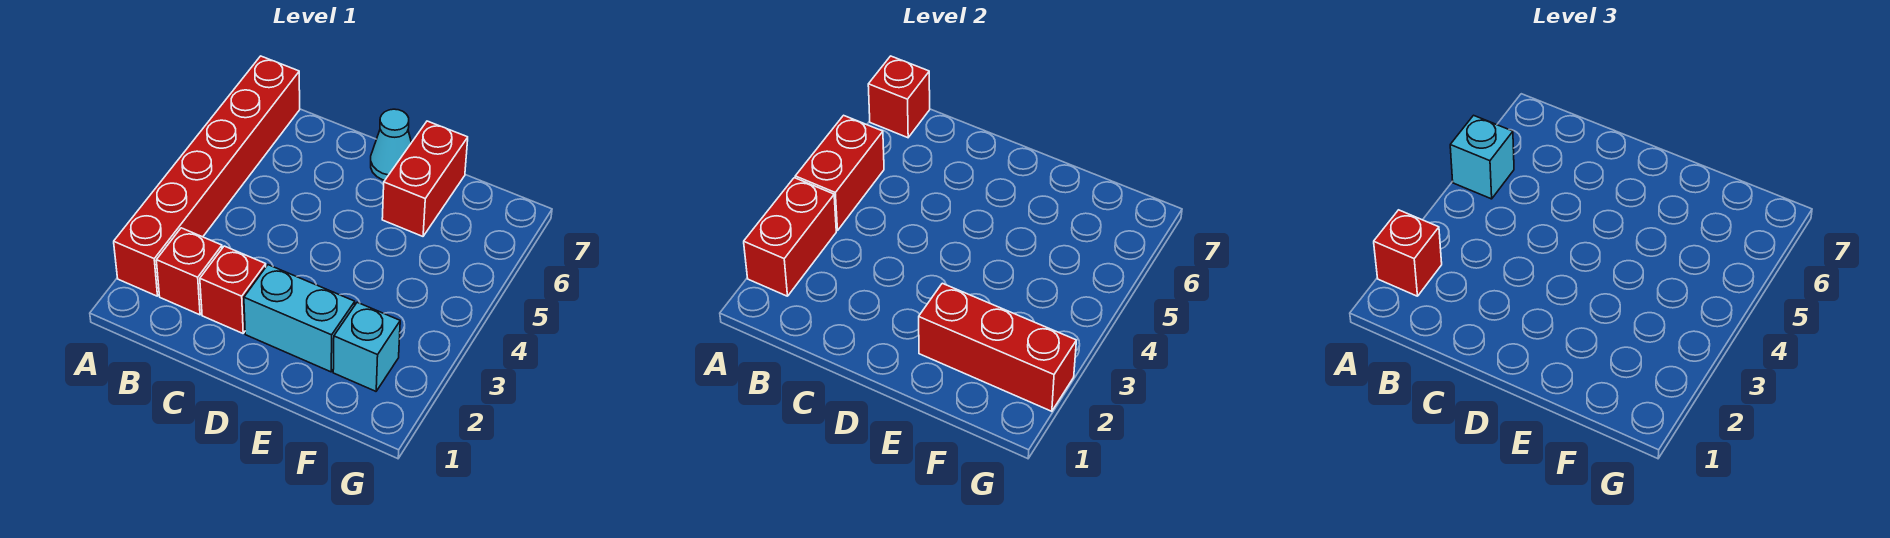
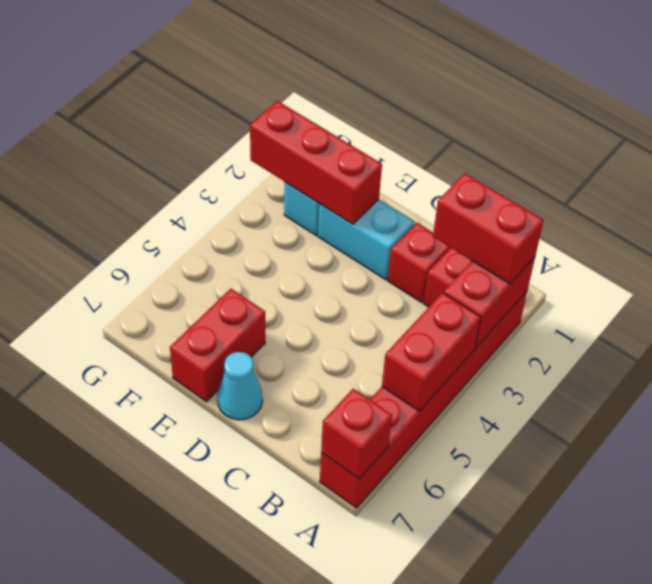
red brick A2 level 3 -> red brick A2:B2 level 3
cyan brick A5 level 3 -> none

